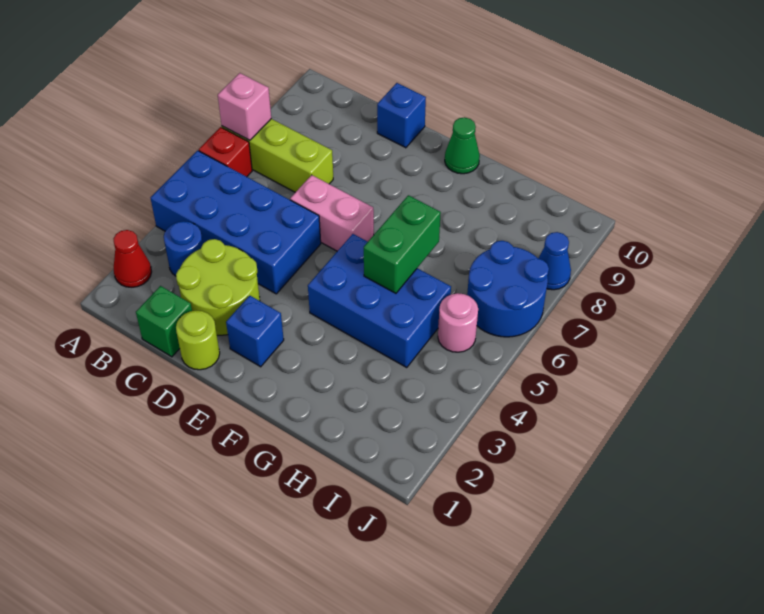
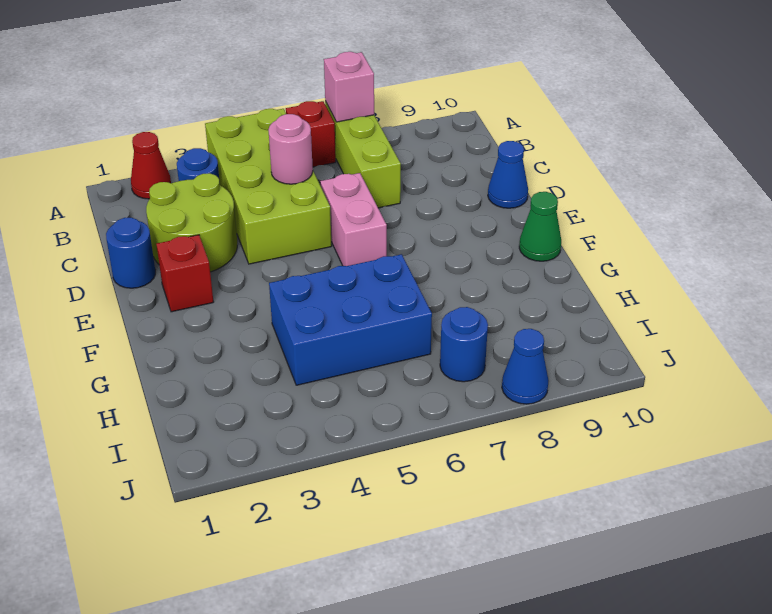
blue brick A4:D5 level 1 -> lime brick A4:D5 level 1
green brick C1 level 1 -> none
lime round brick D1 level 1 -> blue round brick D1 level 1
blue brick D10 level 1 -> blue cone D10 level 1
blue brick E2 level 1 -> red brick E2 level 1
blue brick F4:H5 level 1 -> blue brick G4:H6 level 1
green brick G5:G6 level 2 -> none
pink round brick I5 level 1 -> pink round brick C5 level 2
blue round brick I6:J7 level 1 -> blue round brick I7 level 1

